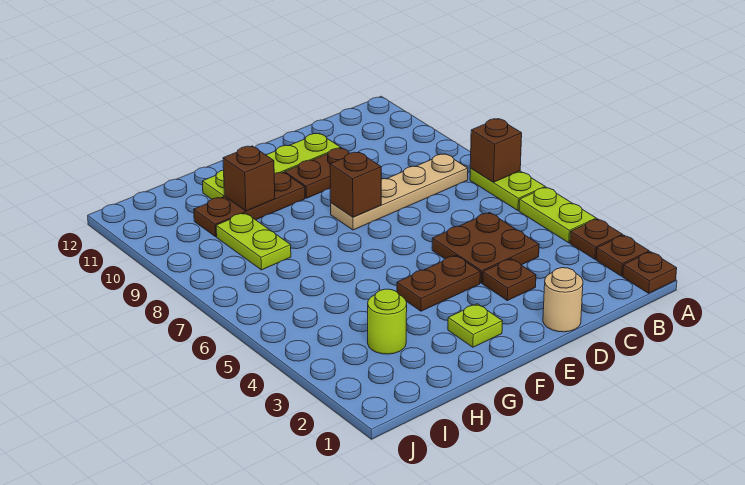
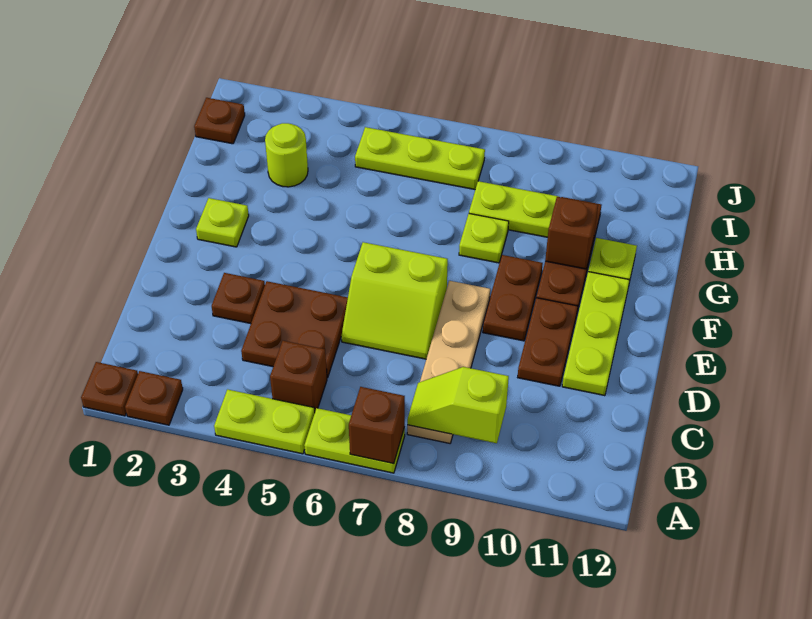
brown plate A3 level 1 -> brown plate I1 level 1
none -> lime slope B8:B9 level 2 top 9
tan round brick D1 level 1 -> none
none -> lime slope D6:E7 level 1 top E
brown plate E4:F4 level 1 -> brown plate E9:F9 level 1
brown brick E8 level 2 -> brown brick B5 level 1
none -> lime plate G8 level 1
none -> lime plate I5:I7 level 1

